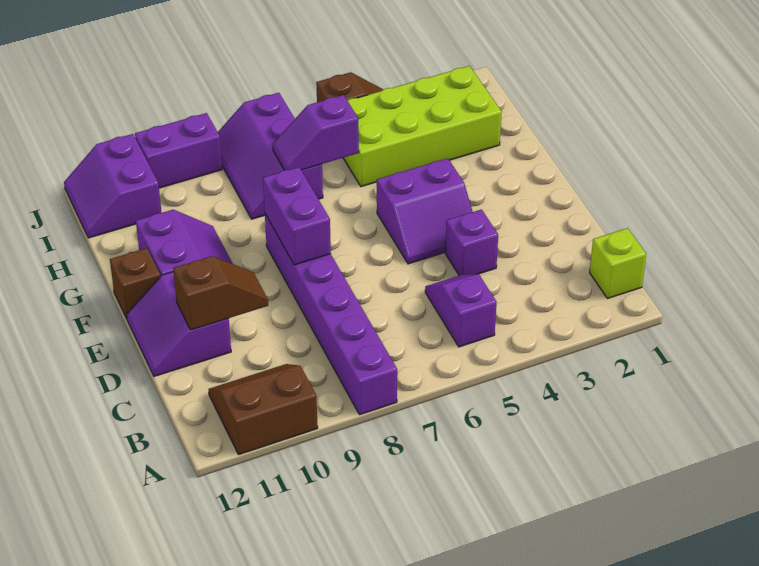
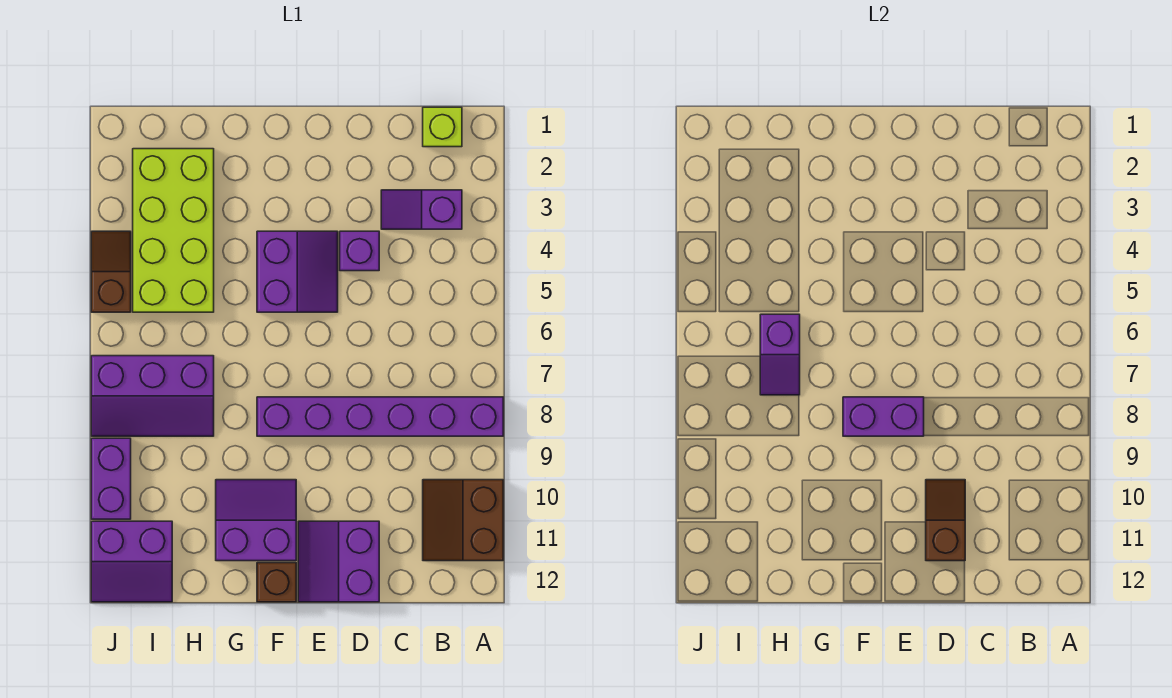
purple slope B5:C5 level 1 top B -> purple slope B3:C3 level 1 top B
purple slope D11:E12 level 1 top 11 -> purple slope D11:E12 level 1 top D

